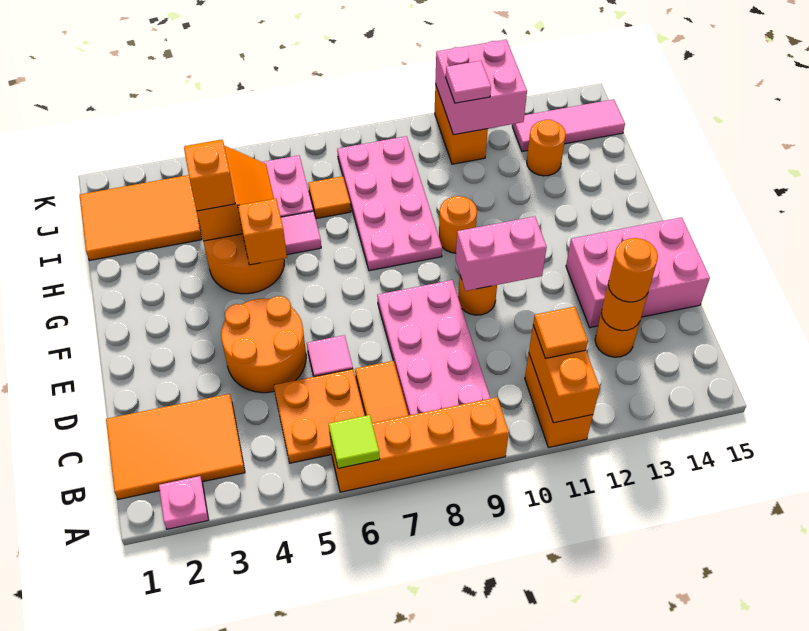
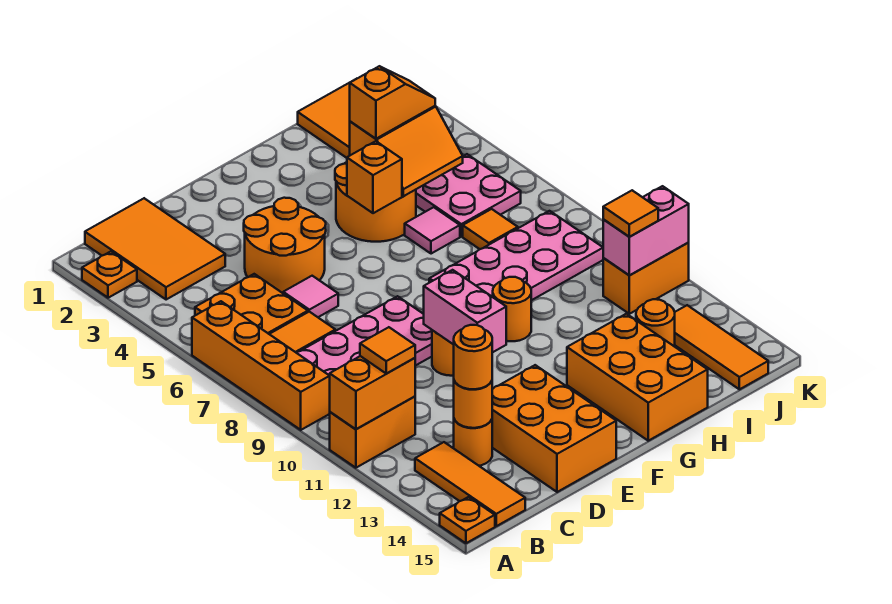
pink plate A2 level 1 -> orange plate A2 level 1
lime tile A6 level 2 -> none
none -> orange plate A15 level 1
none -> orange tile B13:B15 level 1
pink brick D13:E15 level 1 -> orange brick D13:E15 level 1
none -> orange brick G13:H15 level 1
pink brick J11:K12 level 2 -> pink brick J11:K11 level 2
pink tile J11 level 3 -> orange tile J11 level 3
pink tile J13:J15 level 1 -> orange tile J13:J15 level 1

